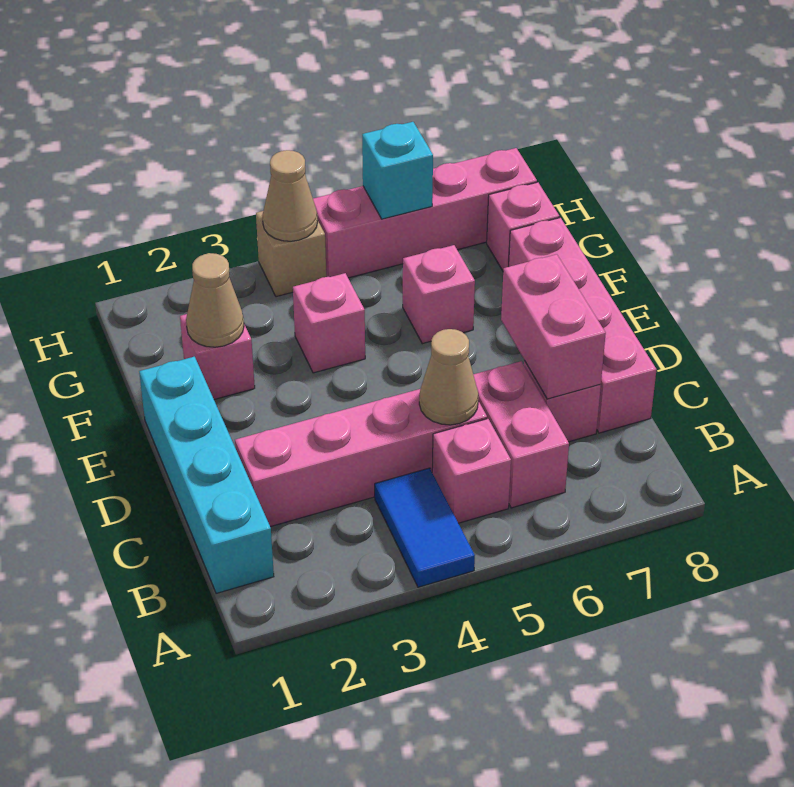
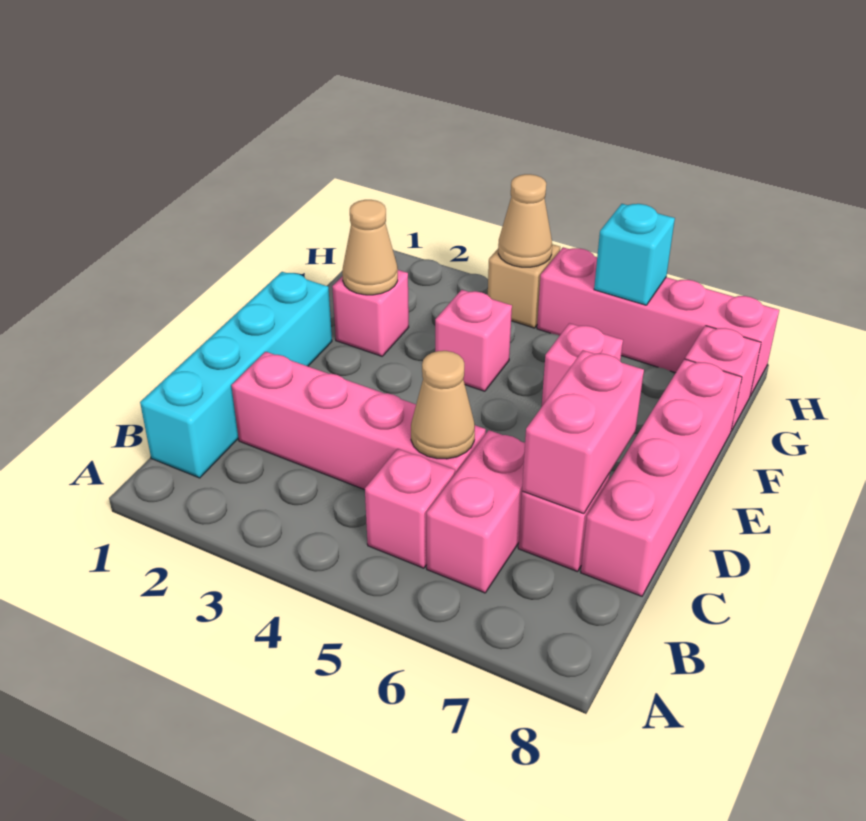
blue tile A4:B4 level 1 -> none

